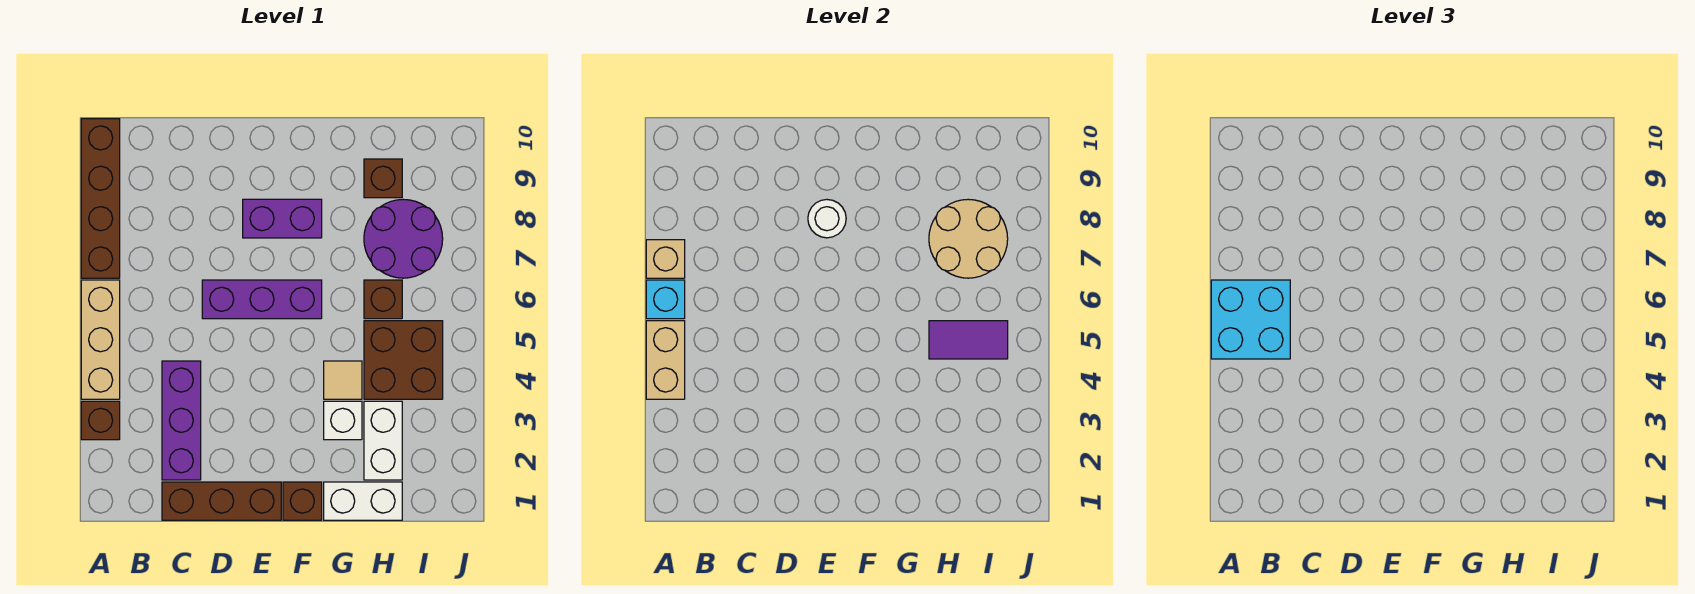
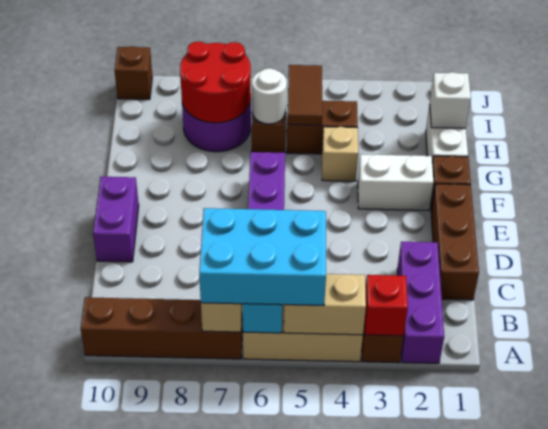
none -> red brick A3 level 2
cyan brick A5:B6 level 3 -> cyan brick A5:B7 level 3
purple brick C2:C4 level 1 -> purple brick A2:C2 level 1
purple brick E8:F8 level 1 -> purple brick D10:E10 level 1
white round brick E8 level 2 -> white round brick H6 level 2
white brick G3 level 1 -> white brick H1 level 2
tan tile G4 level 1 -> tan brick G4 level 1
white brick H2:H3 level 1 -> white brick F2:F3 level 1
brown brick H4:I5 level 1 -> brown brick H4:H5 level 1
purple tile H5:I5 level 2 -> brown tile H5:I5 level 2
tan round brick H7:I8 level 2 -> red round brick H7:I8 level 2
brown brick H9 level 1 -> brown brick J10 level 1

